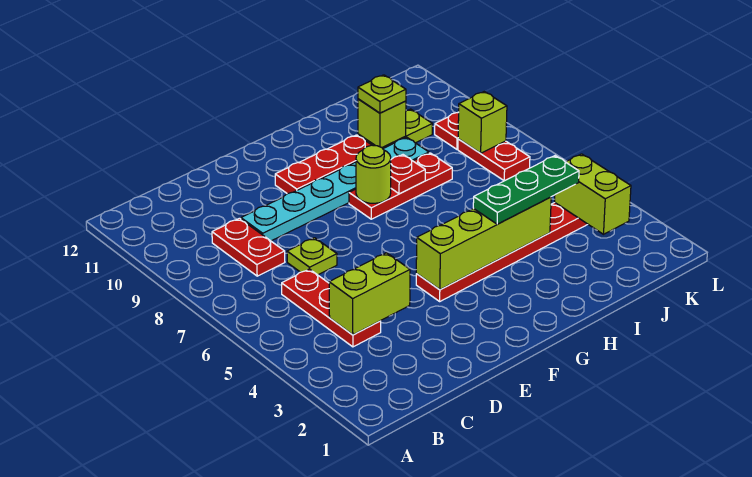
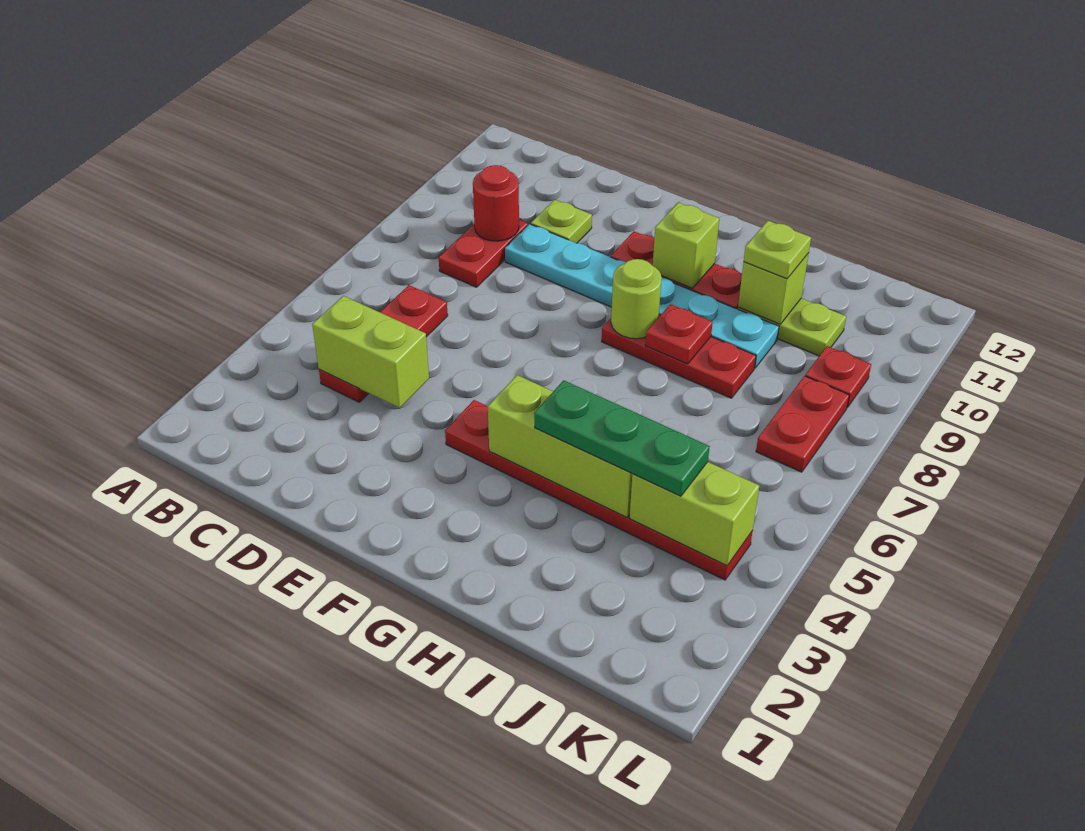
none -> red round brick C9 level 2
lime plate D7 level 1 -> lime plate D10 level 1
lime brick F4:I4 level 2 -> lime brick G4:I4 level 2
lime brick K3:K4 level 2 -> lime brick J4:K4 level 2
lime brick K8 level 2 -> lime brick G10 level 2

